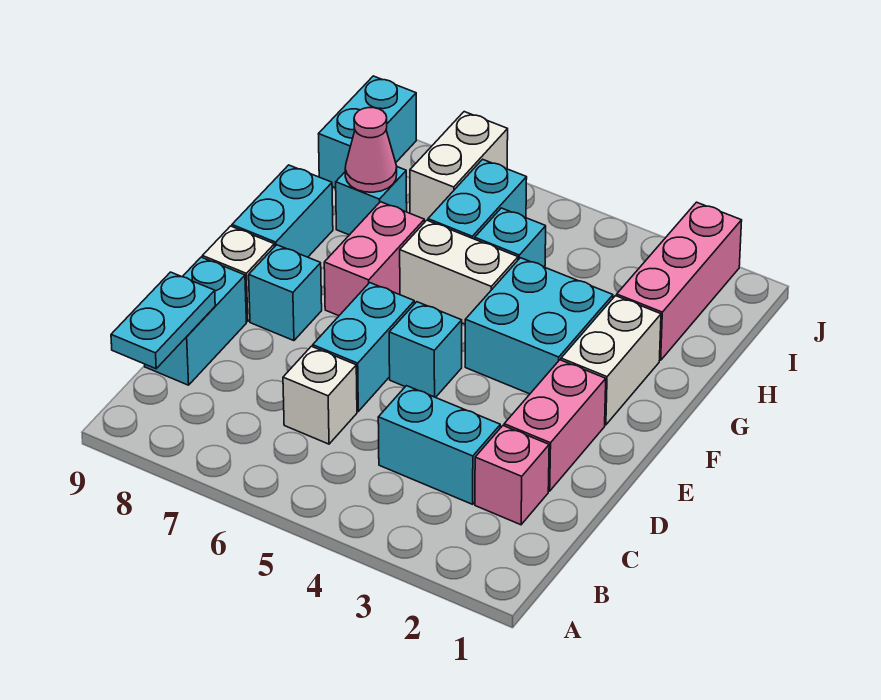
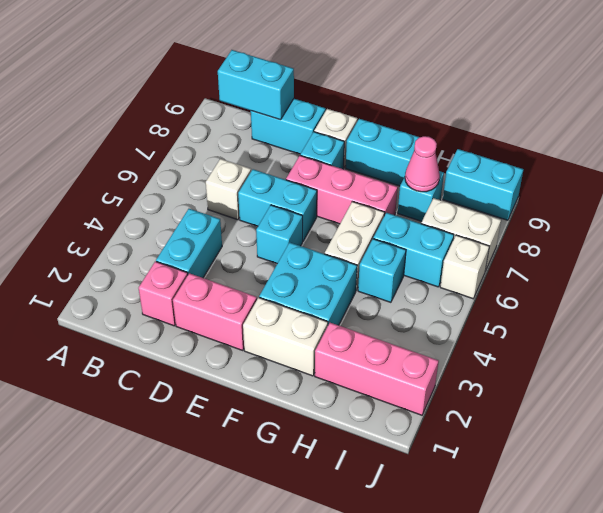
cyan plate B9:C9 level 2 -> cyan brick B9:C9 level 2
pink brick F7:G7 level 1 -> pink brick E7:G7 level 1
none -> white brick J6 level 1

